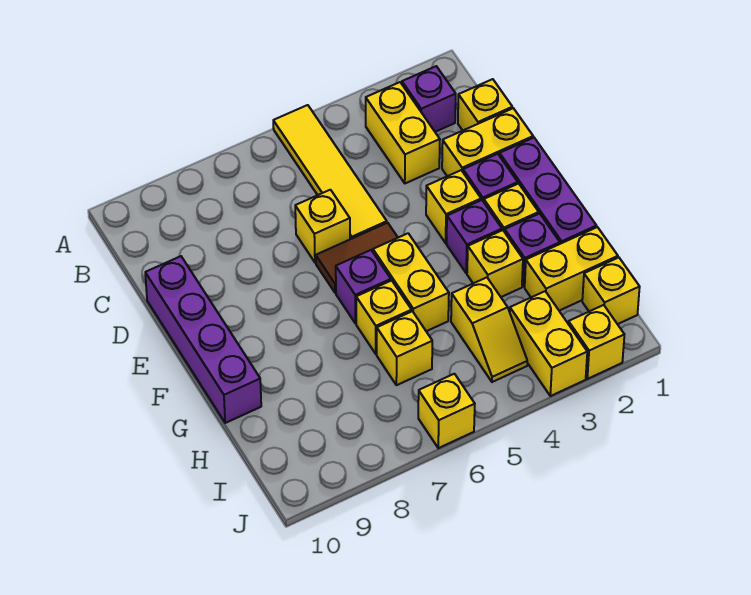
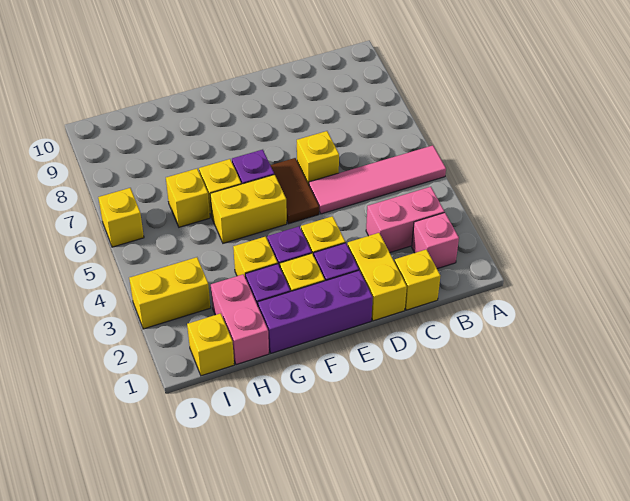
yellow tile A5:D5 level 1 -> pink tile A5:D5 level 1
purple brick B2 level 1 -> pink brick B2 level 1
yellow brick B3:C3 level 1 -> pink brick B3:C3 level 1
purple brick D10:G10 level 1 -> none
yellow brick H1:H2 level 1 -> pink brick H1:H2 level 1
yellow slope H4:I4 level 1 top H -> none
yellow brick J2 level 1 -> none

